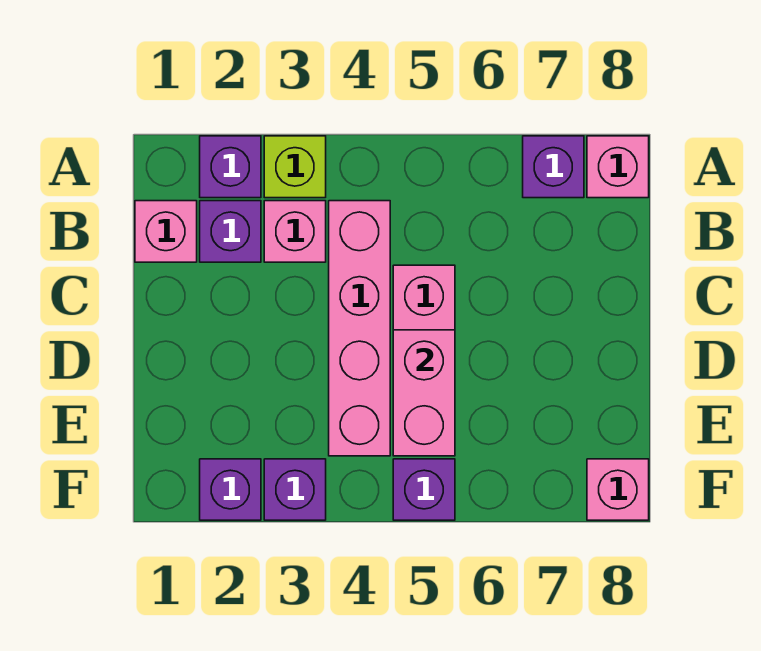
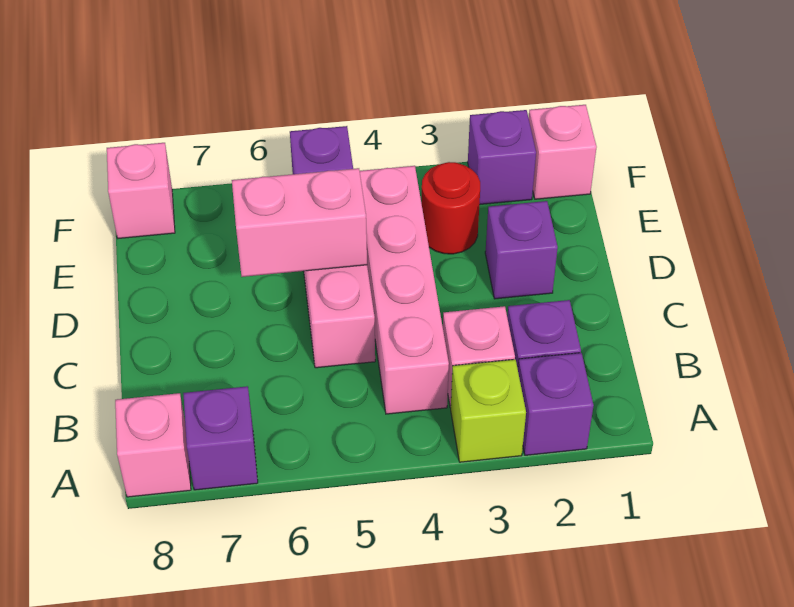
pink brick B1 level 1 -> pink brick F1 level 1
pink brick D5:E5 level 2 -> pink brick D5:D6 level 2
none -> red round brick E3 level 1
purple brick F3 level 1 -> purple brick D2 level 1

